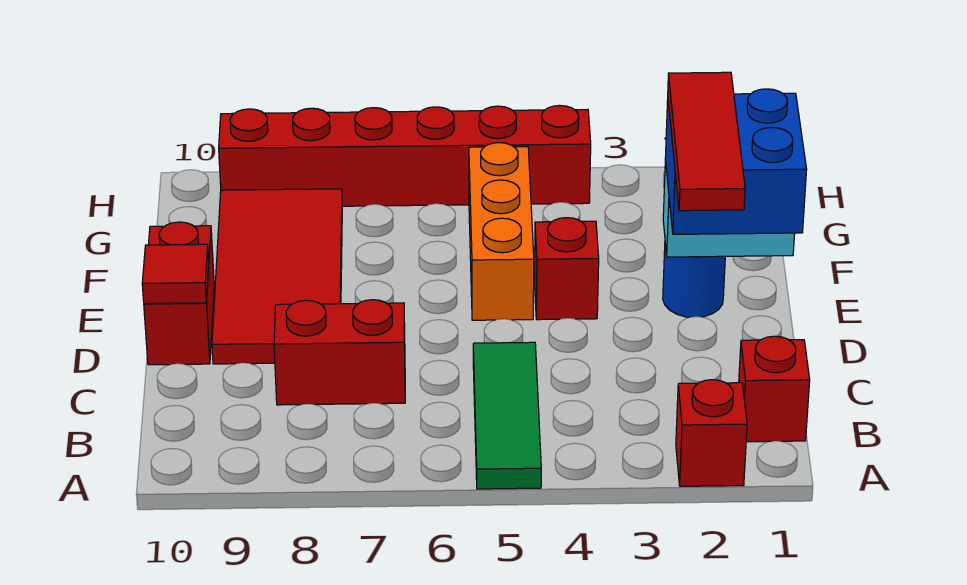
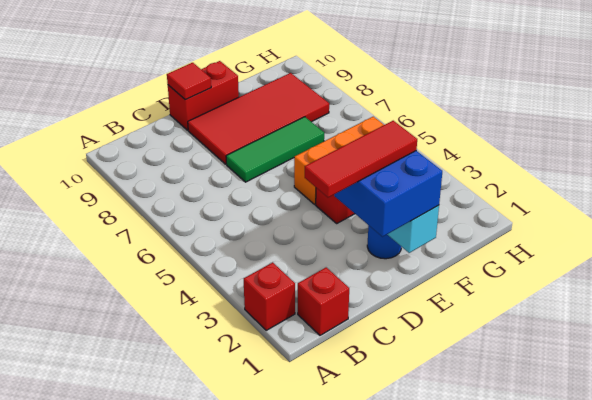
green tile A5:C5 level 1 -> green tile D7:F7 level 1
red brick C7:C8 level 1 -> none
red brick H4:H9 level 1 -> none

